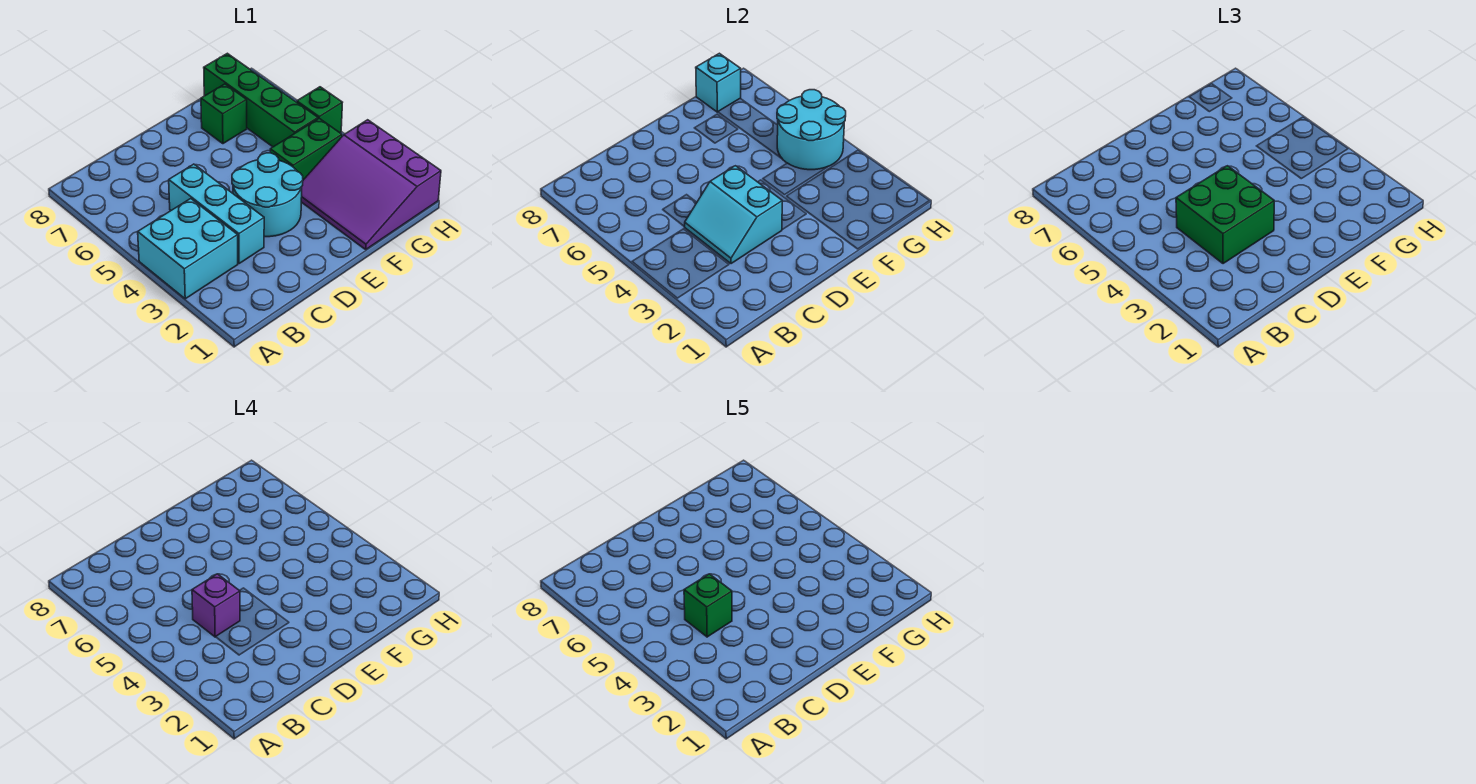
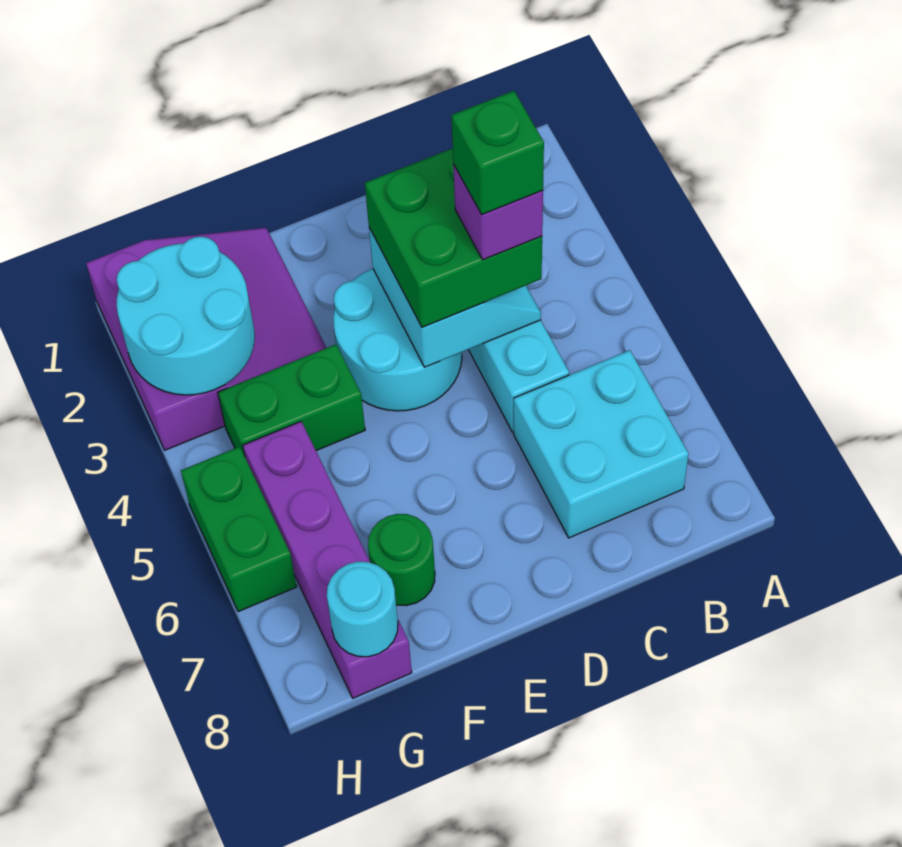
cyan brick A3:B4 level 1 -> cyan brick B6:C7 level 1
green brick F7 level 1 -> green round brick F7 level 1
cyan round brick G4:H5 level 2 -> cyan round brick G2:H3 level 2
green brick G5:G8 level 1 -> purple brick G5:G8 level 1
cyan brick G8 level 2 -> cyan round brick G8 level 2
green brick H5 level 1 -> green brick H5:H6 level 1

